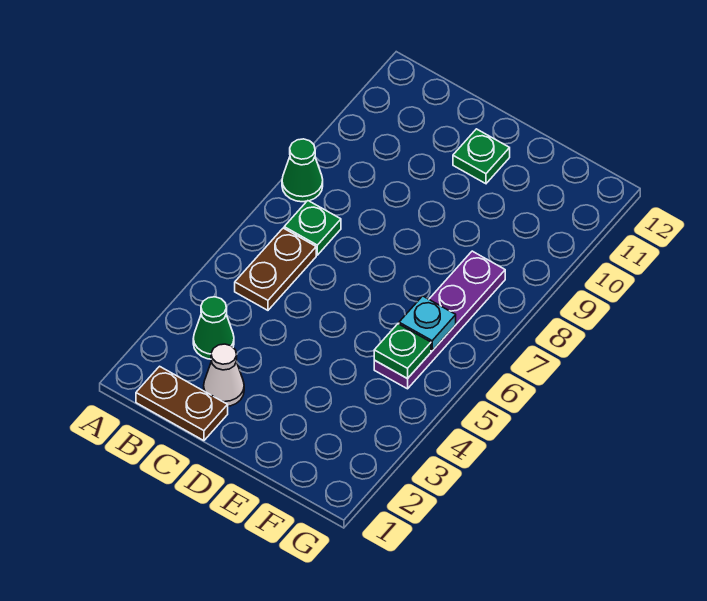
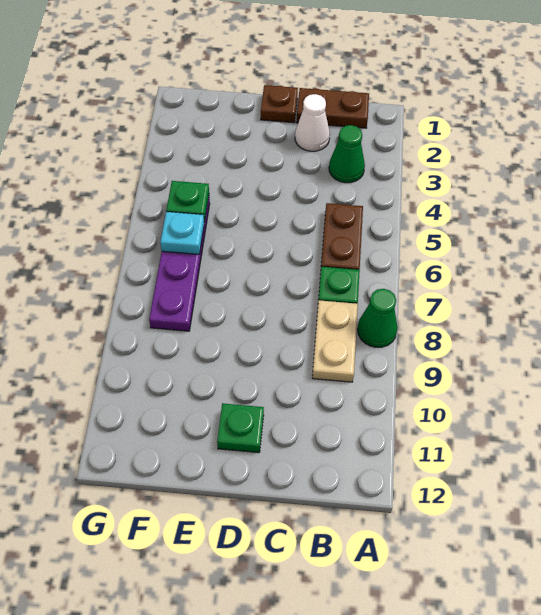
none -> tan plate B8:B9 level 1
none -> brown plate D1 level 1

